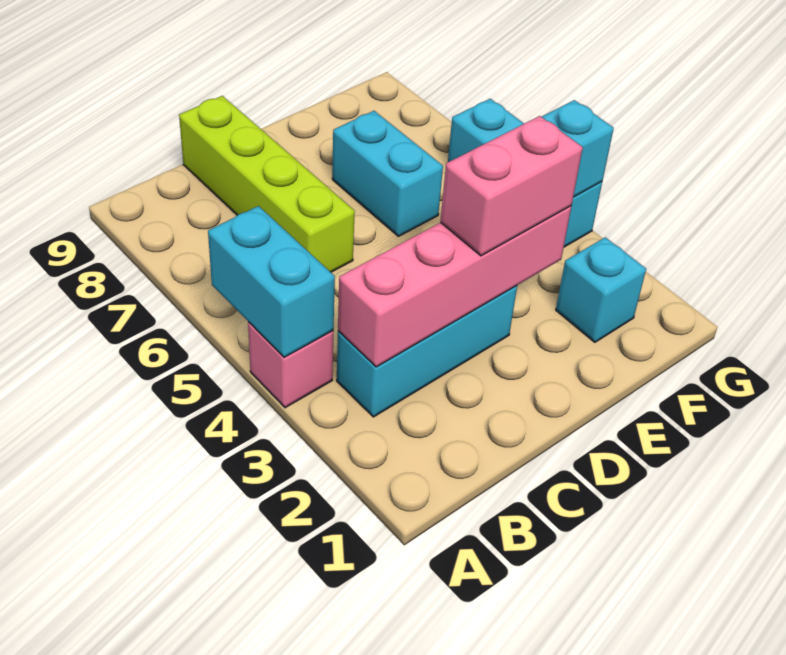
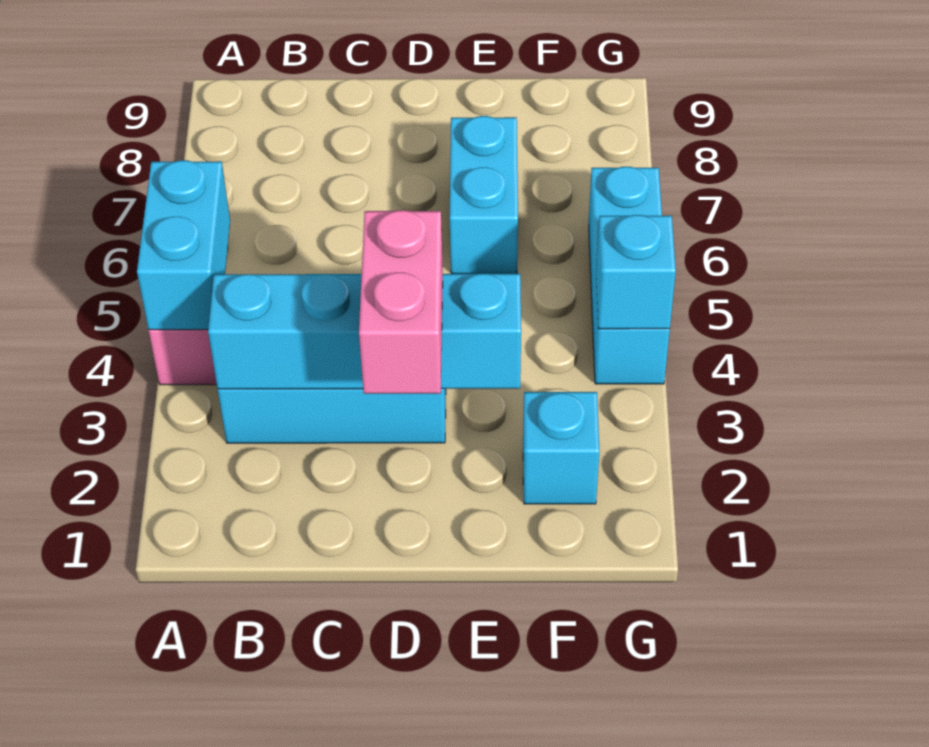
pink brick B3:E3 level 2 -> cyan brick B3:E3 level 2
lime brick C6:C9 level 1 -> none
pink brick D3:E3 level 3 -> pink brick D2:D3 level 3

